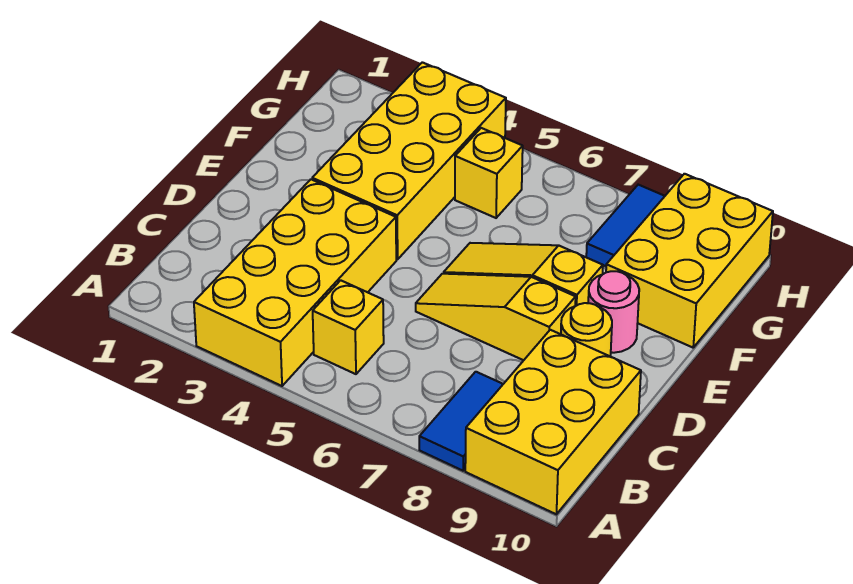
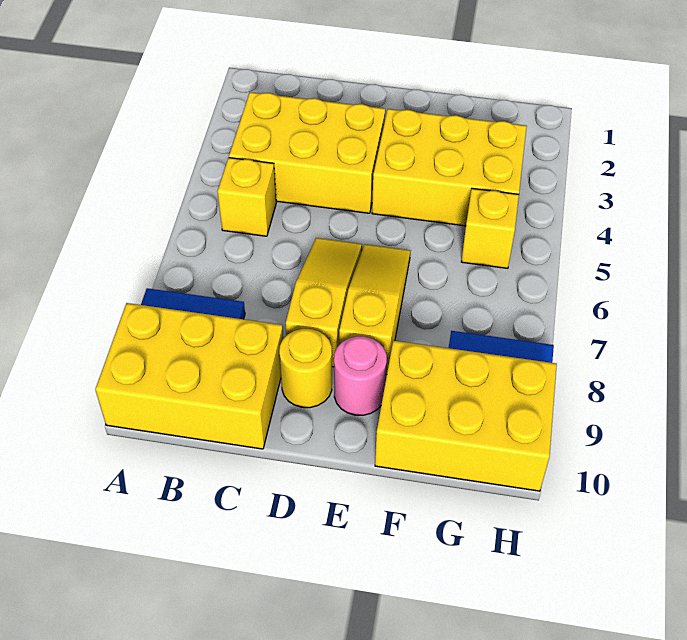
yellow brick A3:D4 level 1 -> yellow brick B3:D4 level 1
yellow brick E3:H4 level 1 -> yellow brick E3:G4 level 1

